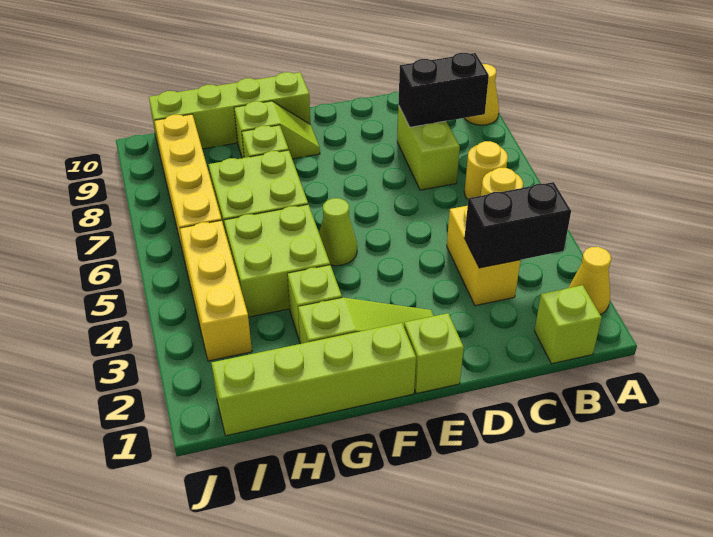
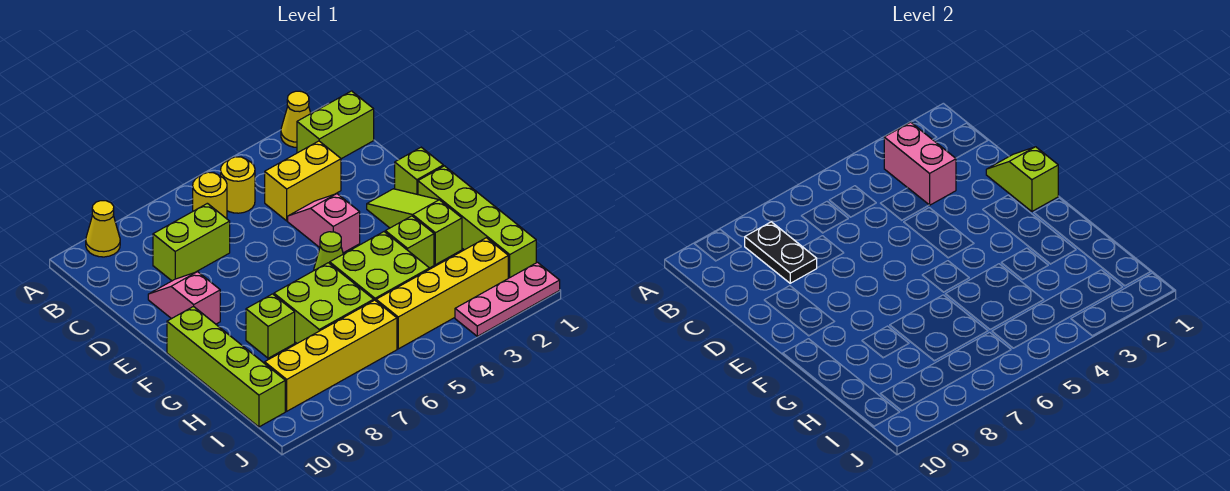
lime brick B1 level 1 -> lime brick B1:B2 level 1
black brick B3:C3 level 2 -> pink brick B3:C3 level 2
black brick B8:C8 level 2 -> black plate B8:C8 level 2
none -> pink slope D4:E4 level 1 top E
none -> pink slope D9:E9 level 1 top E
lime slope F9:G9 level 1 top G -> lime slope D1:E1 level 2 top E
yellow brick I3:I5 level 1 -> yellow brick I2:I5 level 1
none -> pink plate J1:J3 level 1

